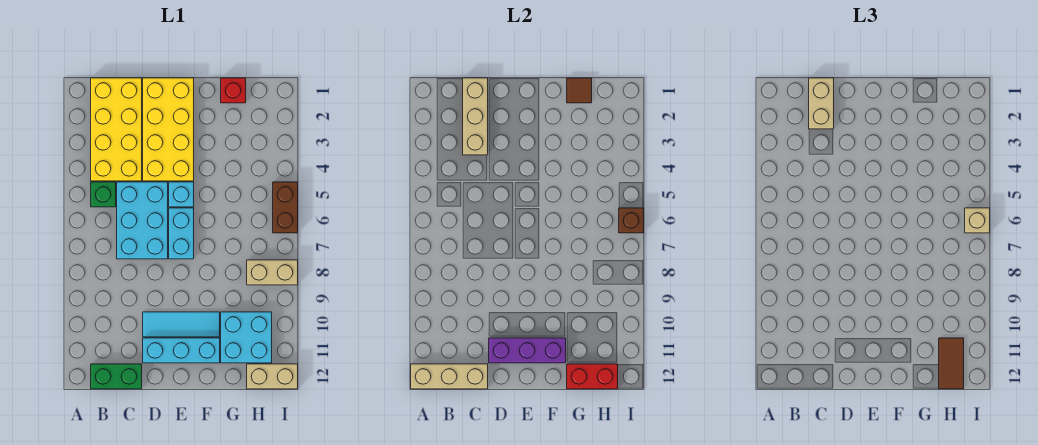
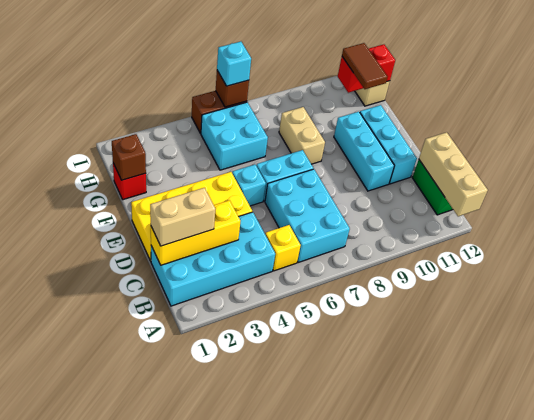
yellow brick B1:C4 level 1 -> cyan brick B1:C4 level 1
green brick B5 level 1 -> yellow brick B5 level 1
tan brick C1:C3 level 2 -> yellow brick C1:C3 level 2
cyan brick C5:D7 level 1 -> cyan brick B6:D7 level 1
cyan tile D10:F10 level 1 -> cyan brick D10:F10 level 1
purple brick D11:F11 level 2 -> none
brown tile G1 level 2 -> brown brick G1 level 2
cyan brick G10:H11 level 1 -> cyan brick G5:H6 level 1
red brick G12:H12 level 2 -> red brick H11:H12 level 2
tan brick H8:I8 level 1 -> tan brick F8:G8 level 1
brown tile H11:H12 level 3 -> brown tile G11:H11 level 3
tan brick I6 level 3 -> cyan brick I6 level 3

